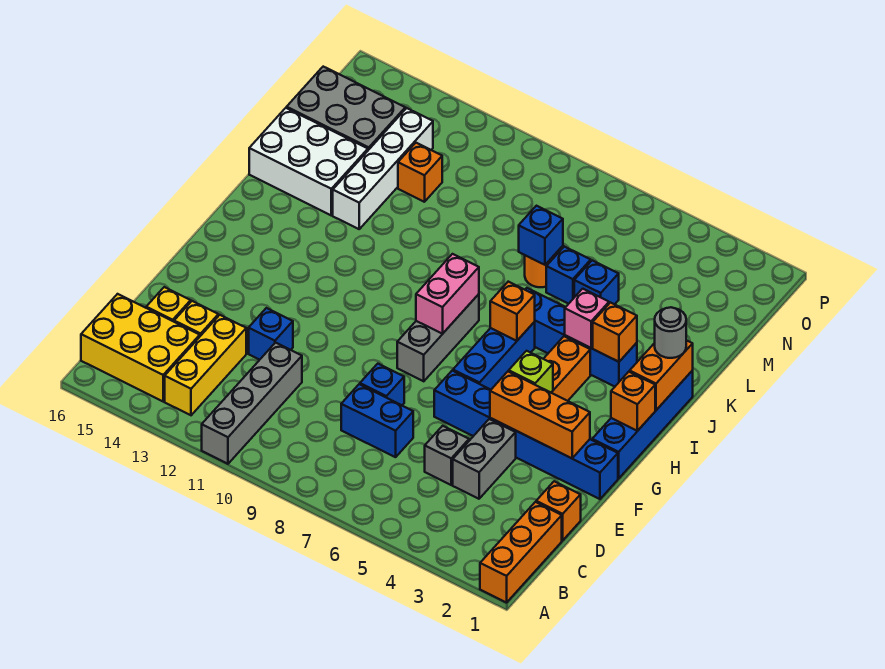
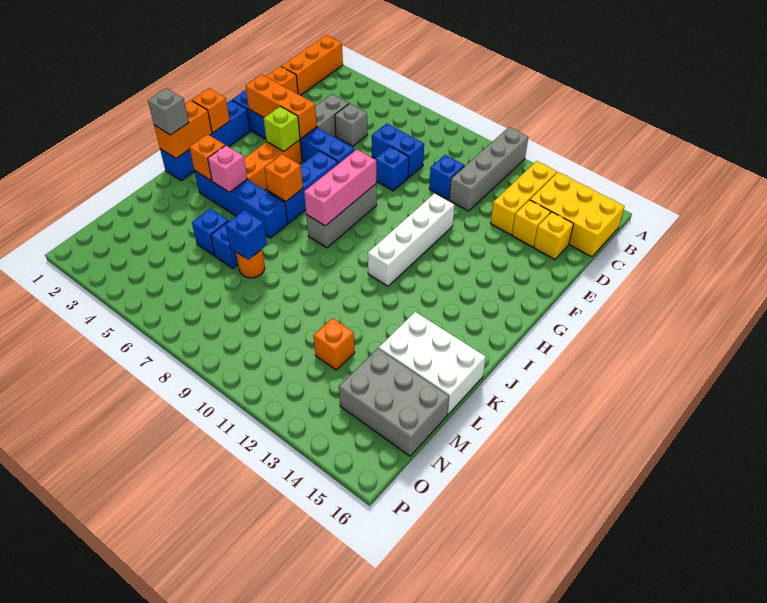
blue brick E12 level 1 -> blue brick D10 level 1
pink brick H8:I8 level 2 -> pink brick G8:I8 level 2
grey round brick J1 level 3 -> grey brick J1 level 3
white brick K13:N13 level 1 -> white brick F11:I11 level 1

